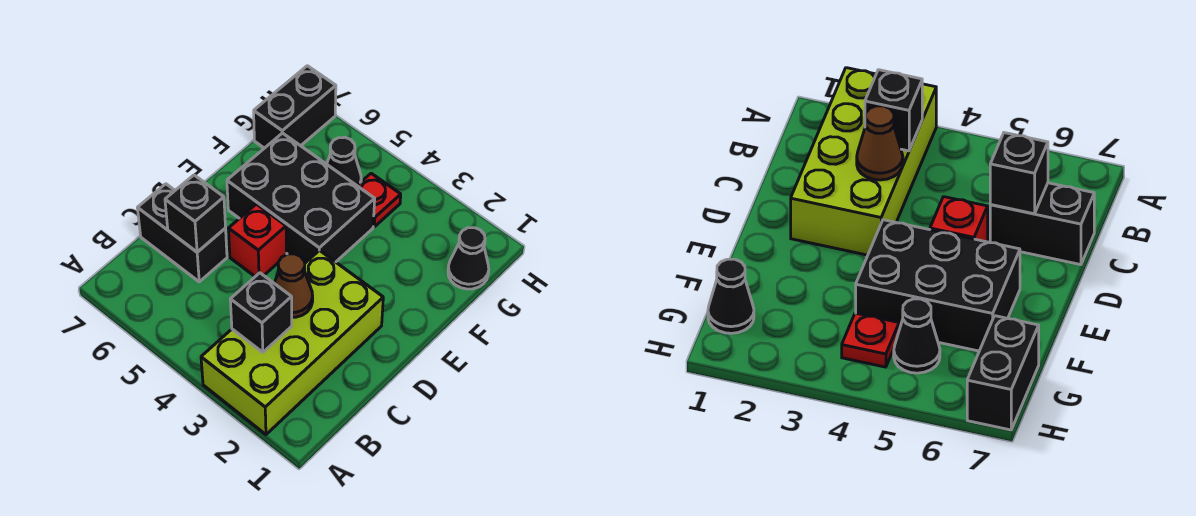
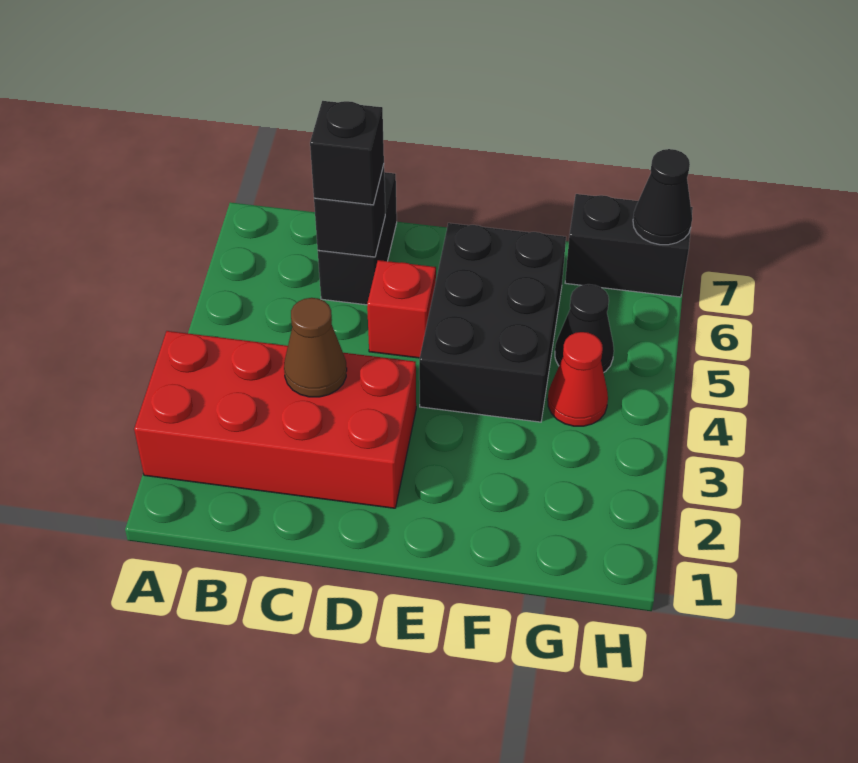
lime brick A2:D3 level 1 -> red brick A2:D3 level 1
black brick B3 level 2 -> black brick C6 level 3
black cone G1 level 1 -> black cone H7 level 2
red plate G4 level 1 -> red cone G4 level 1

